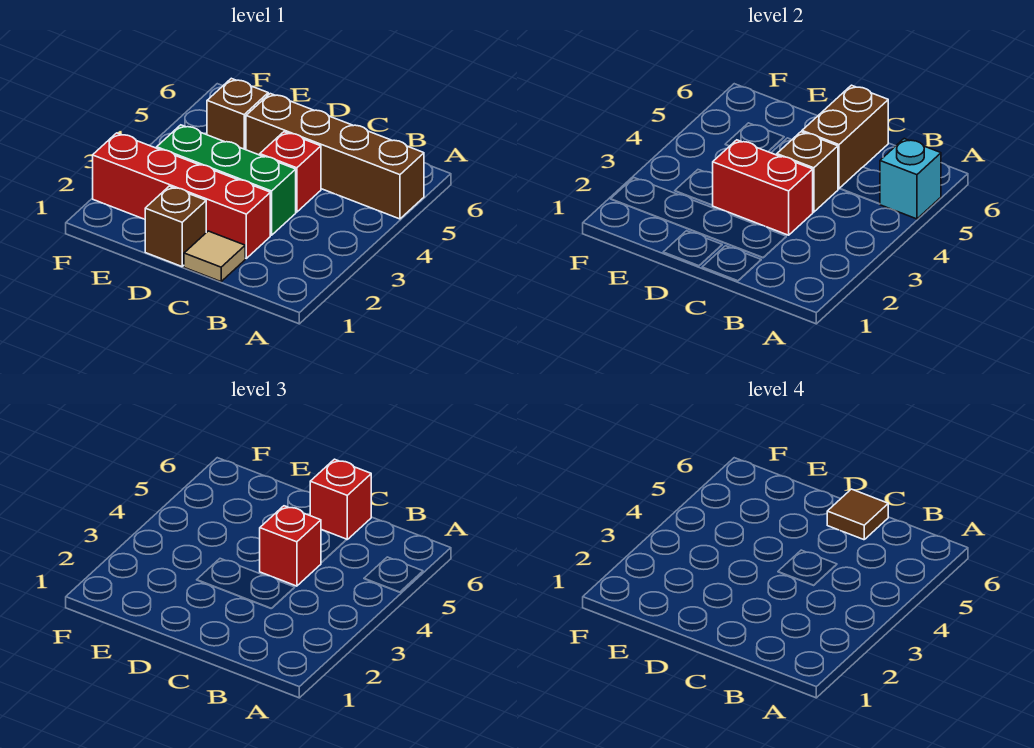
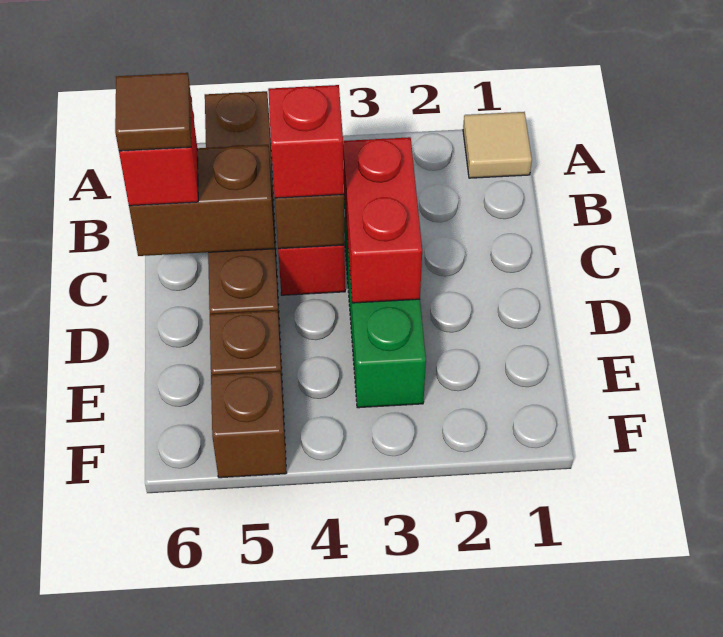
cyan brick A5 level 2 -> none
tan tile C1 level 1 -> tan tile A1 level 1
red brick C2:F2 level 1 -> none
brown brick D1 level 1 -> brown brick F5 level 1

